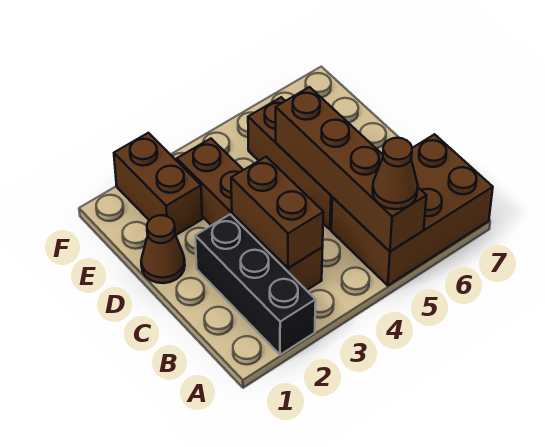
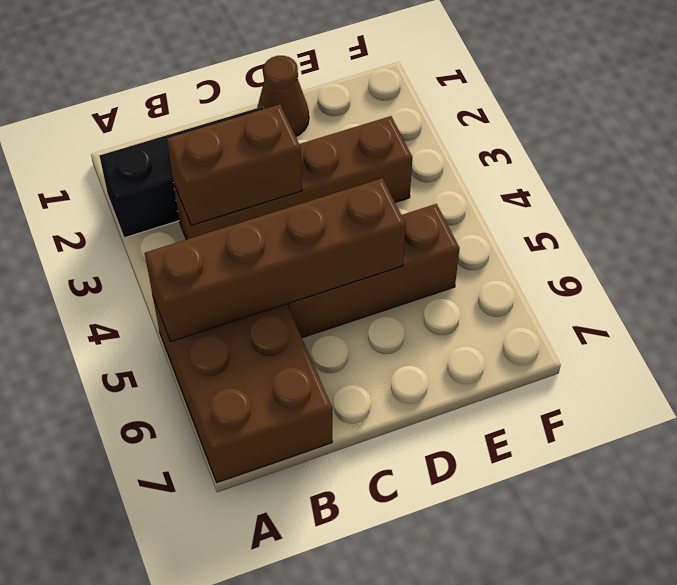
brown cone A5 level 3 -> none
brown brick E2:F2 level 1 -> none

